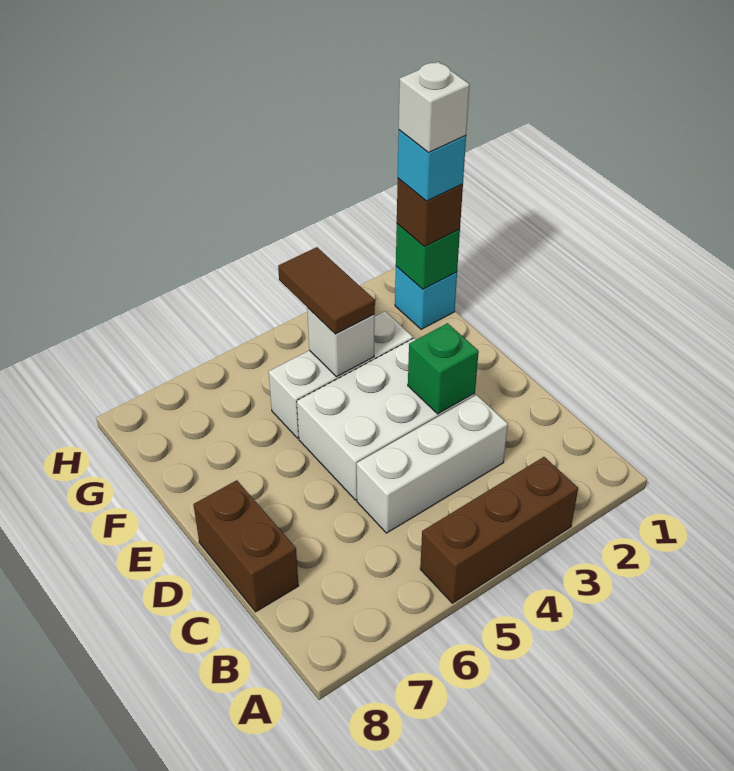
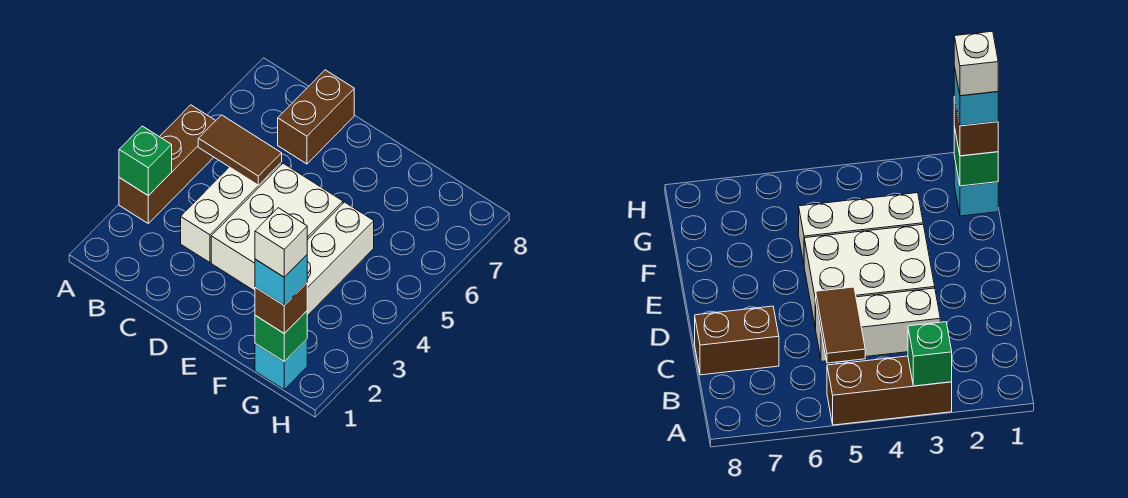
brown brick C8:D8 level 1 -> brown brick C7:C8 level 1
green brick D3 level 2 -> green brick A3 level 2
white brick F4 level 2 -> none
brown tile F4:G4 level 3 -> brown tile B5:C5 level 2

